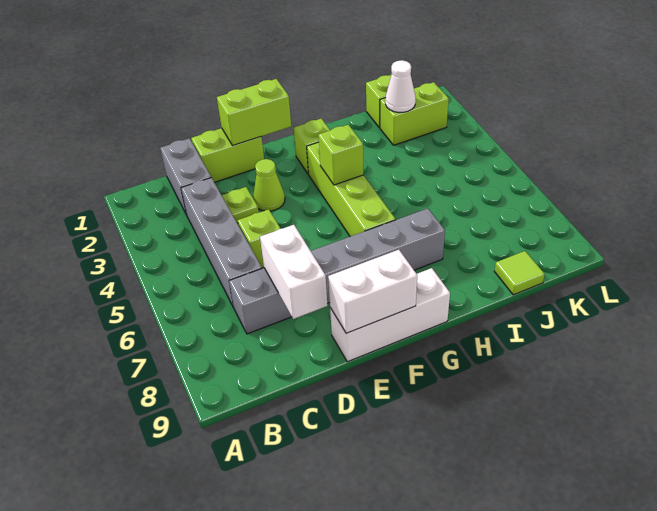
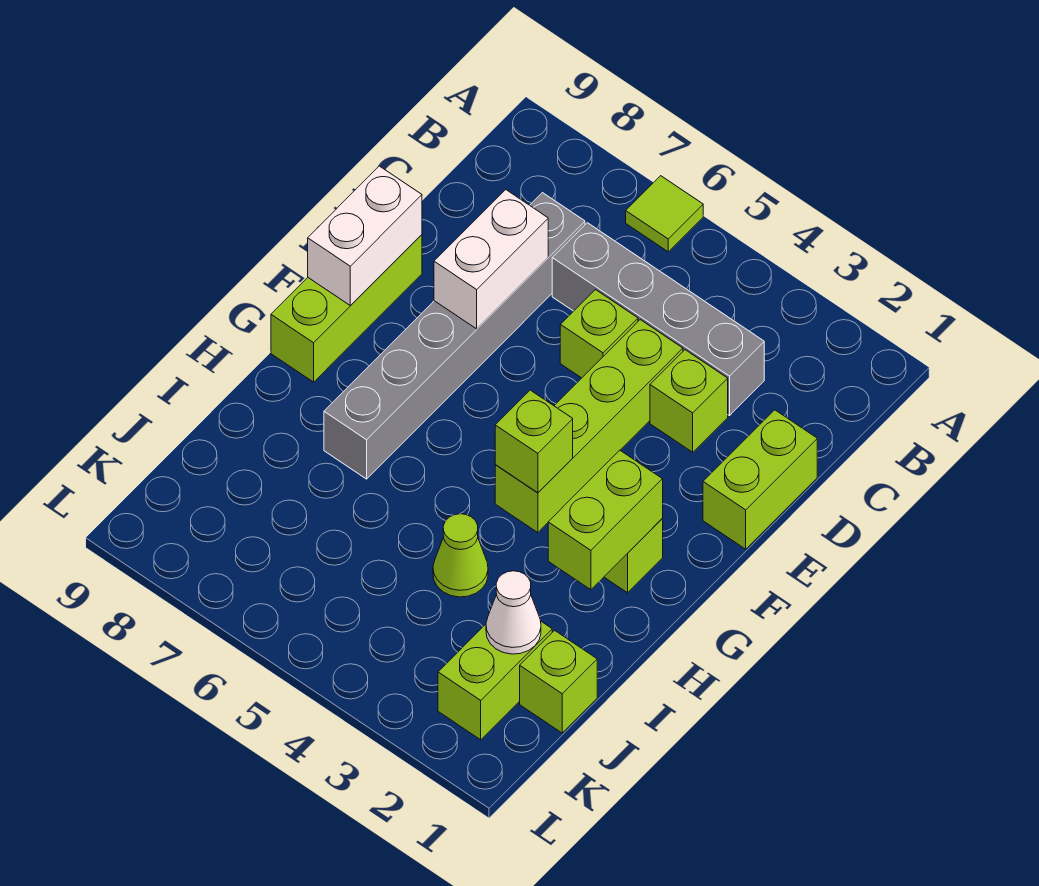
grey brick C1:C2 level 1 -> none
lime plate D3 level 1 -> lime brick D3 level 1
white brick D7:D8 level 2 -> white brick D7:E7 level 2
lime brick E1:F1 level 2 -> lime brick G2:H2 level 2
lime cone E3 level 1 -> lime cone I4 level 1
white brick E9:G9 level 1 -> lime brick E9:G9 level 1
lime brick G3:G6 level 1 -> lime brick D4:G4 level 1
lime tile J9 level 1 -> lime tile A6 level 1

